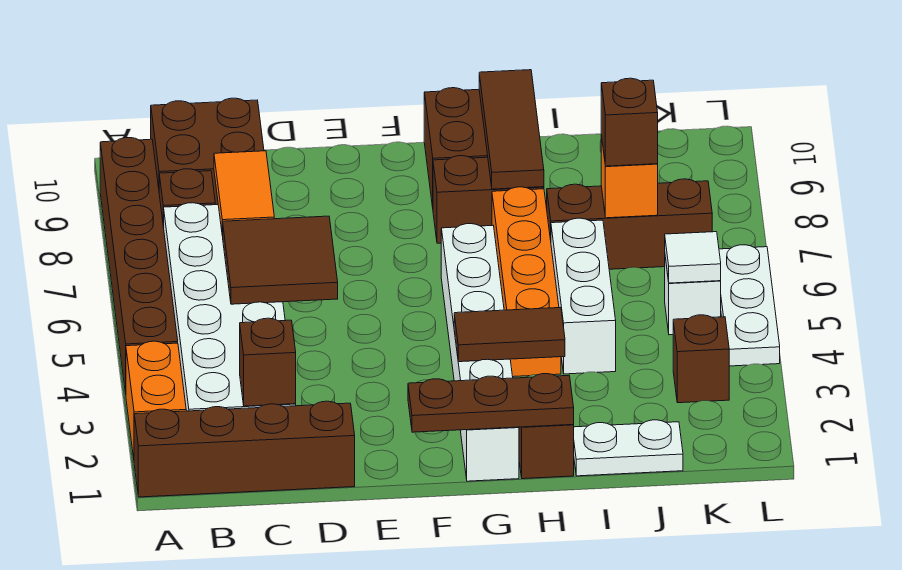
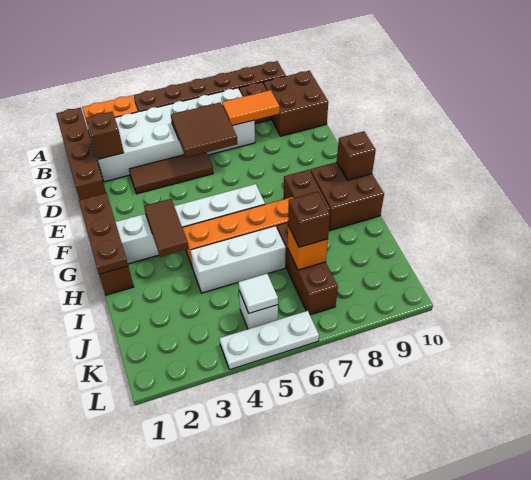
brown tile H8:H10 level 2 -> brown tile D3:D5 level 1
white plate I1:J1 level 1 -> none
brown brick K3 level 1 -> brown brick G10 level 2

